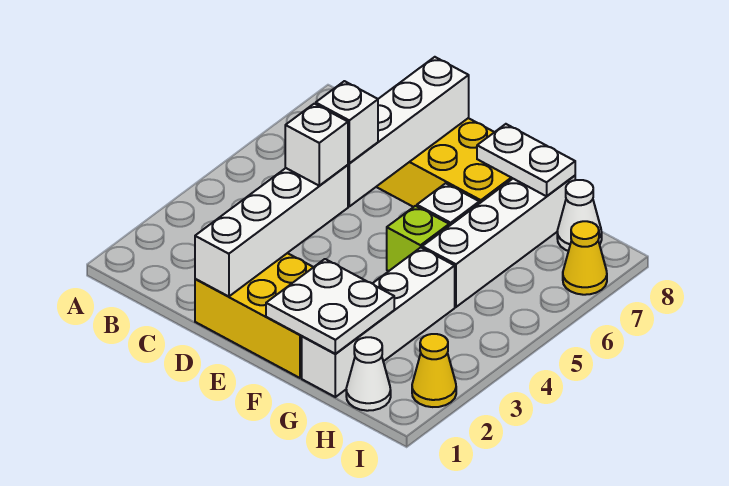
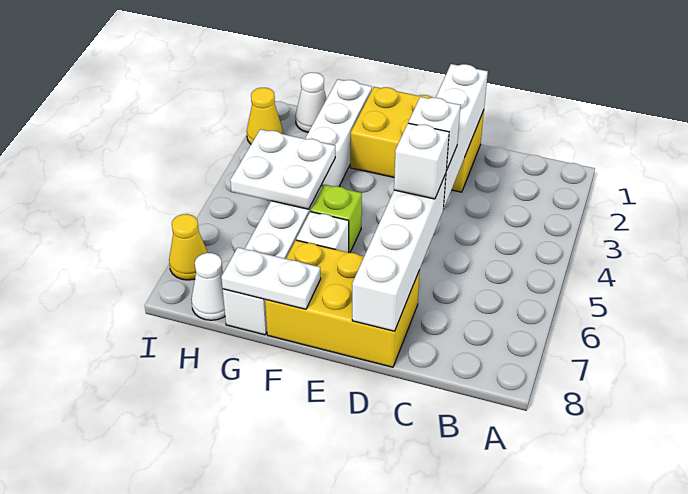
white plate F1:G2 level 2 -> white plate G4:H5 level 2

